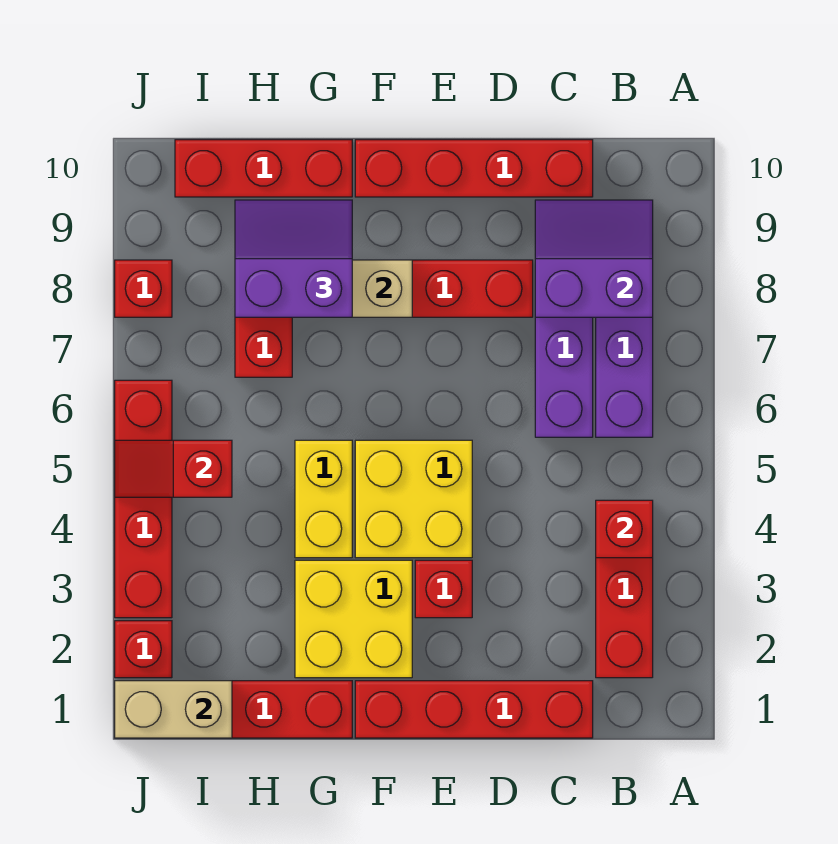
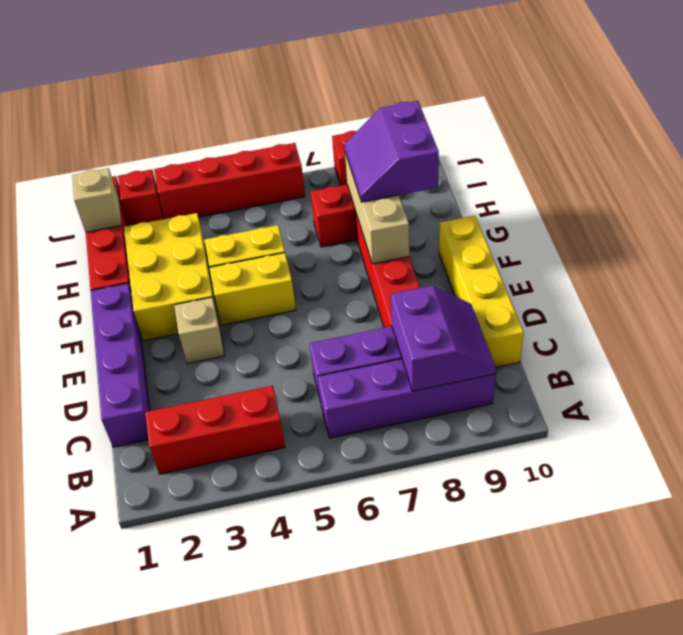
red brick B4 level 2 -> none
red brick C1:F1 level 1 -> purple brick C1:F1 level 1
red brick C10:F10 level 1 -> yellow brick C10:F10 level 1
red brick E3 level 1 -> tan brick E3 level 1
yellow brick E4:F5 level 1 -> yellow brick F4:F5 level 1
yellow brick F2:G3 level 1 -> yellow brick F2:H3 level 1
purple slope G8:H9 level 3 top 8 -> purple slope G8:H9 level 3 top 9
red brick G10:I10 level 1 -> none
tan brick I1:J1 level 2 -> tan brick I1 level 2
red slope I5:J5 level 2 top I -> none

